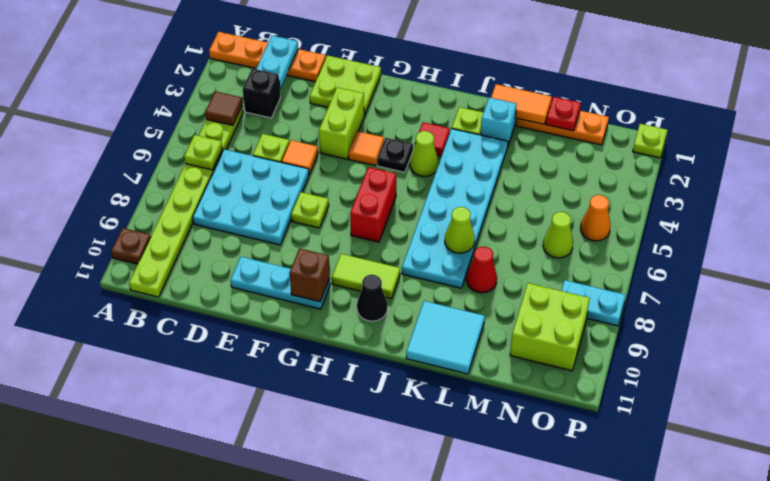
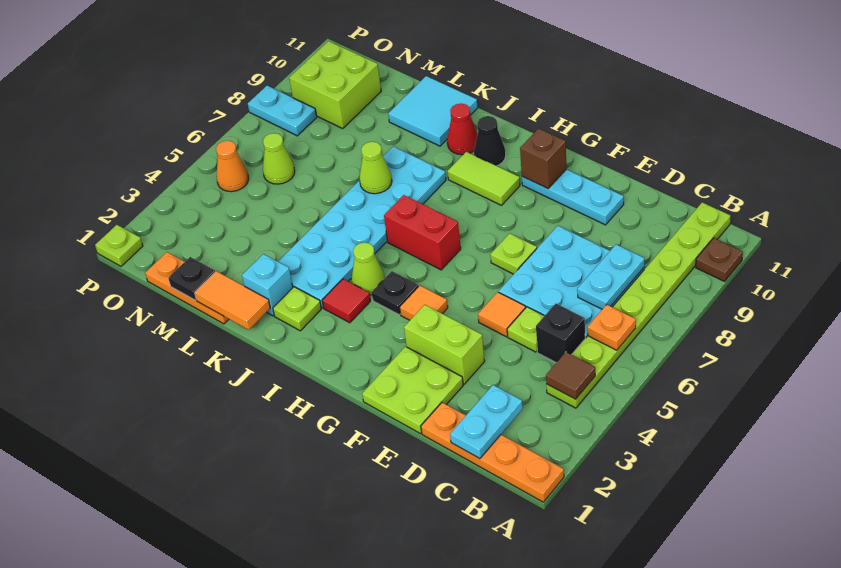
lime plate B6 level 2 -> orange plate B6 level 2
black brick C3 level 1 -> black brick C5 level 1
none -> cyan plate C7:C8 level 2
lime brick F3:F4 level 1 -> lime brick E3:F3 level 1
red brick H6:H7 level 1 -> red brick H6:I6 level 1
red cone L8 level 1 -> red cone J10 level 1
red plate M1 level 2 -> black plate M1 level 2

